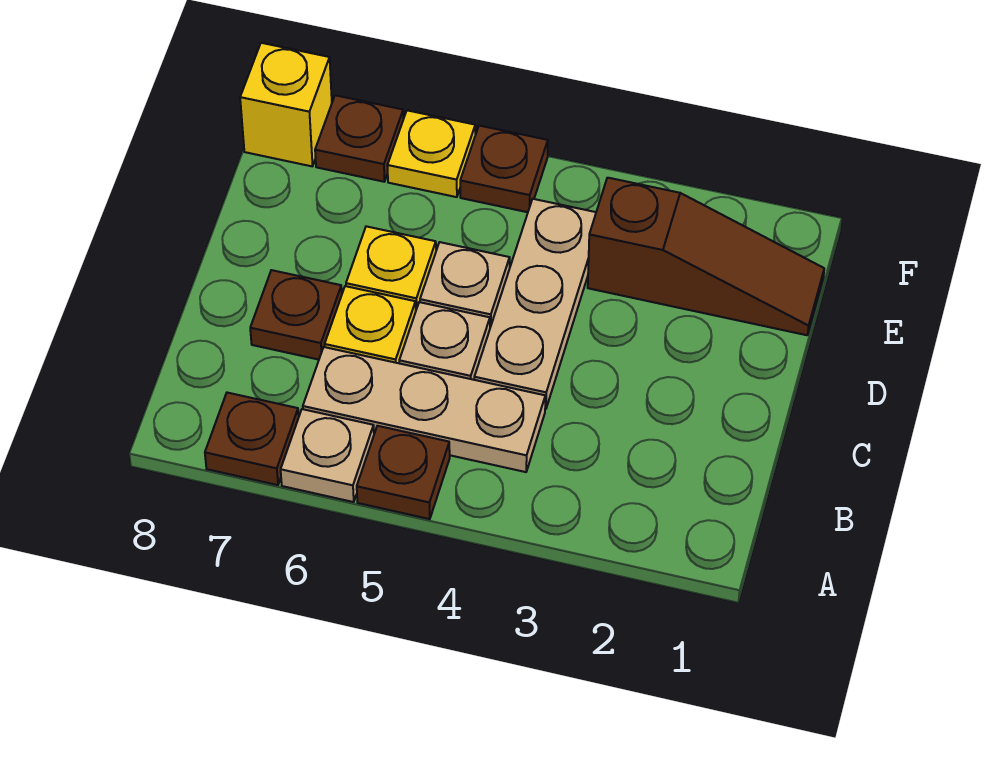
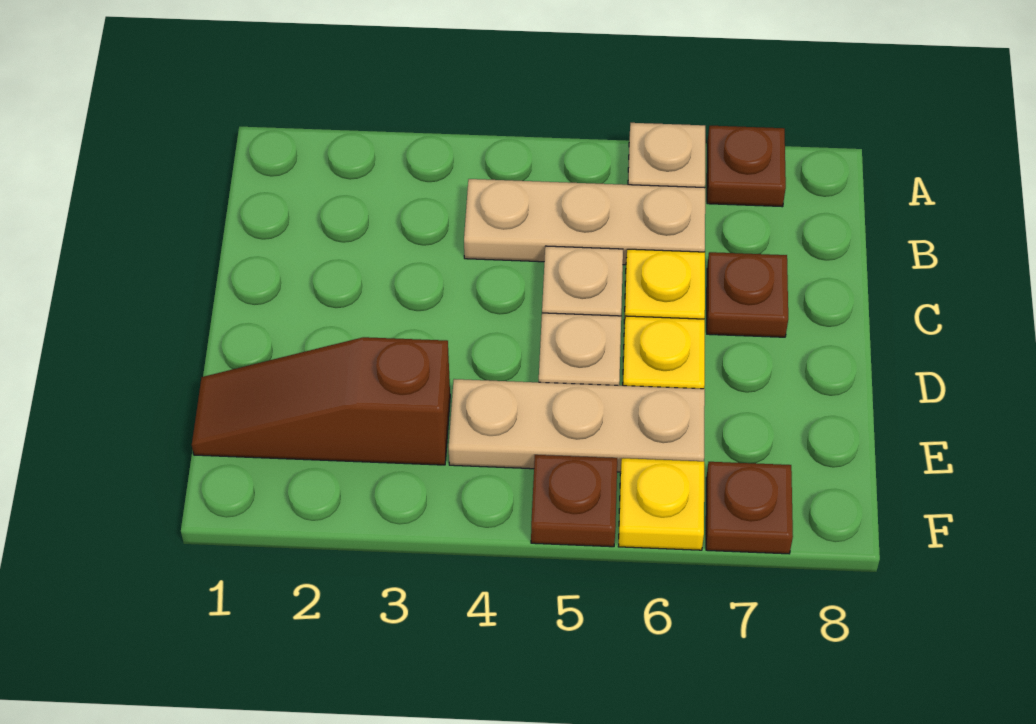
brown plate A5 level 1 -> none
tan plate C4:E4 level 1 -> tan plate E4:E6 level 1
yellow brick F8 level 1 -> none

